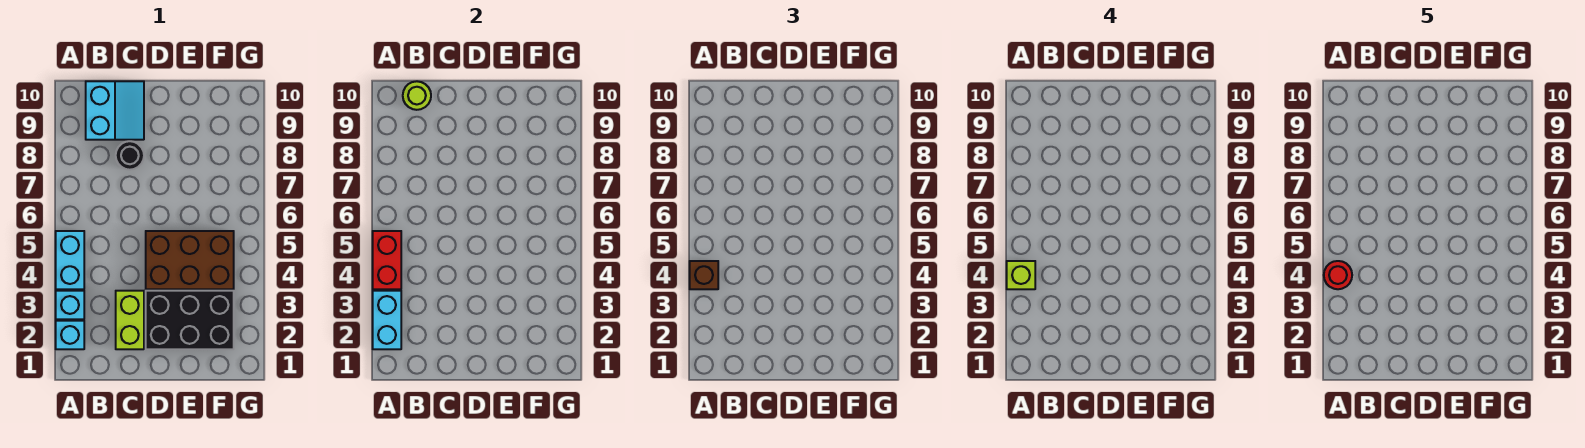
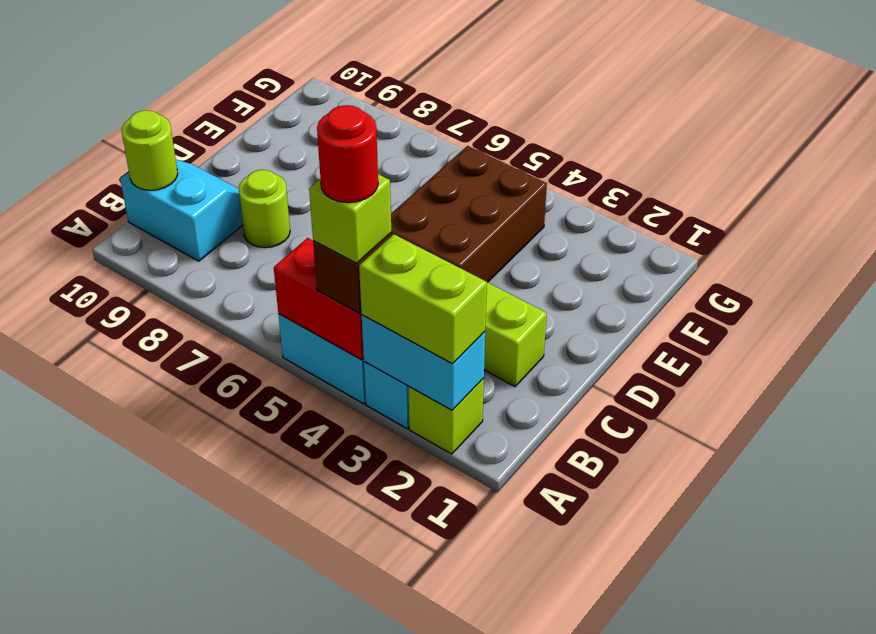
cyan brick A2 level 1 -> lime brick A2 level 1
none -> lime brick A2:A3 level 3
black round brick C8 level 1 -> lime round brick C8 level 1
black brick D2:F3 level 1 -> none

